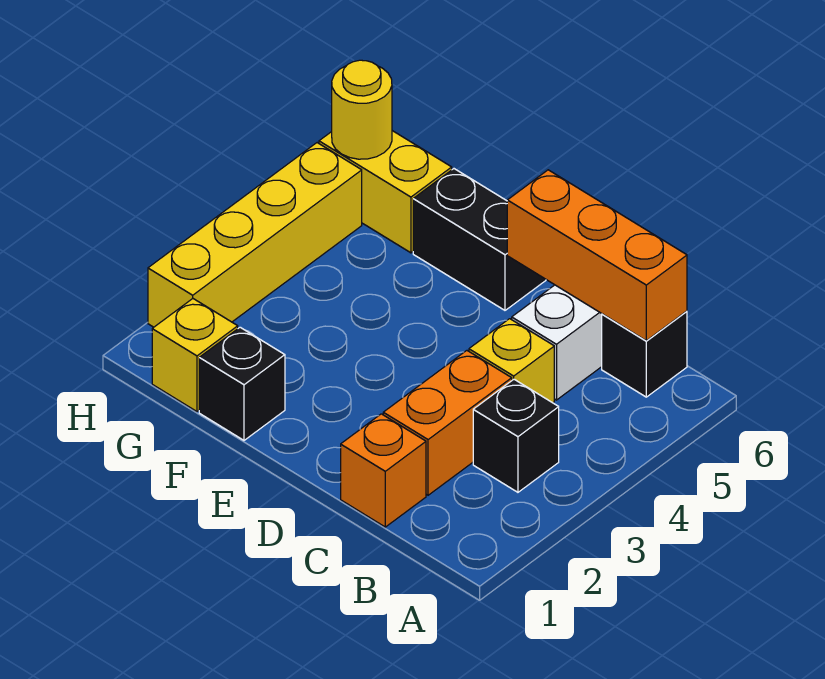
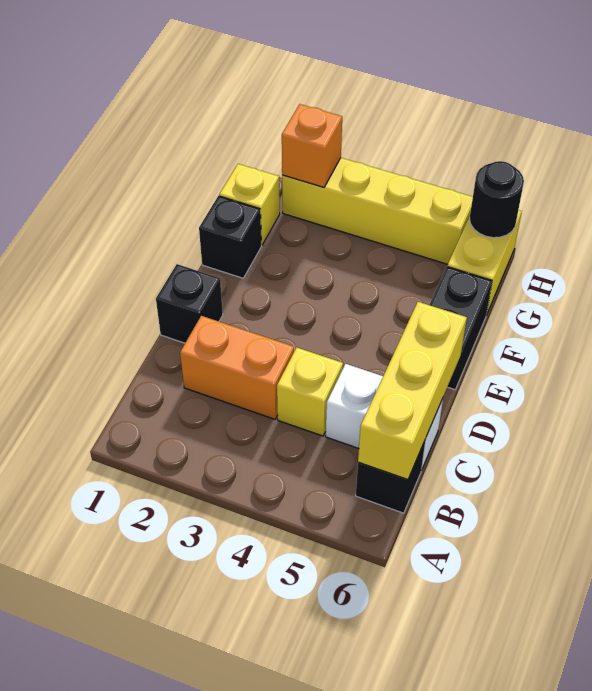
black brick B3 level 1 -> black brick D1 level 1
orange brick B6:D6 level 2 -> yellow brick B6:D6 level 2
orange brick C1 level 1 -> orange brick H2 level 2
yellow round brick H6 level 2 -> black round brick H6 level 2

